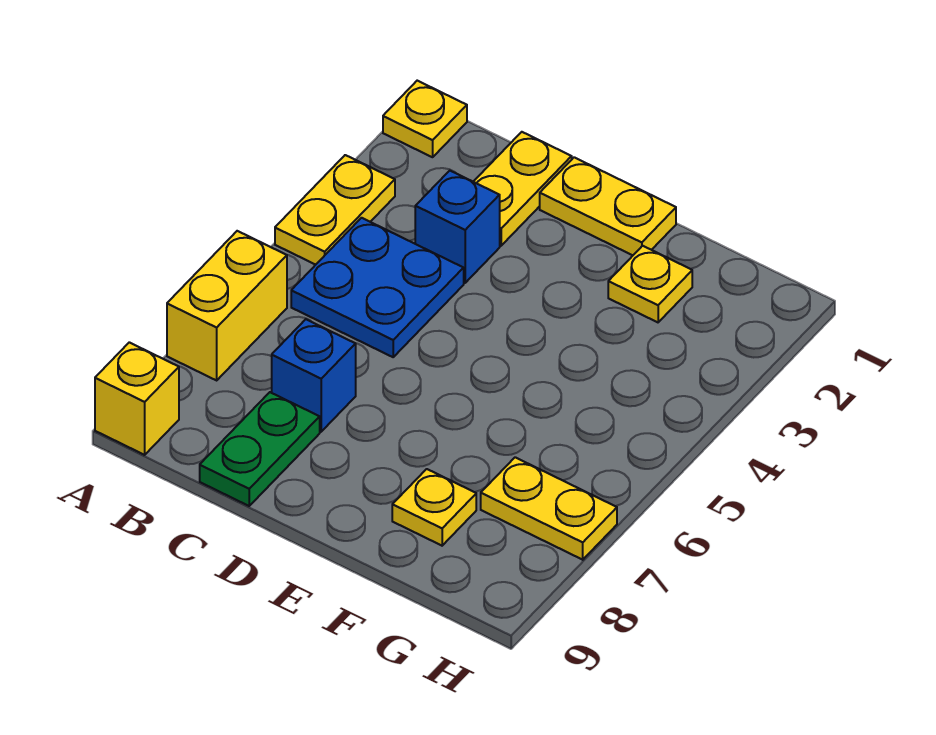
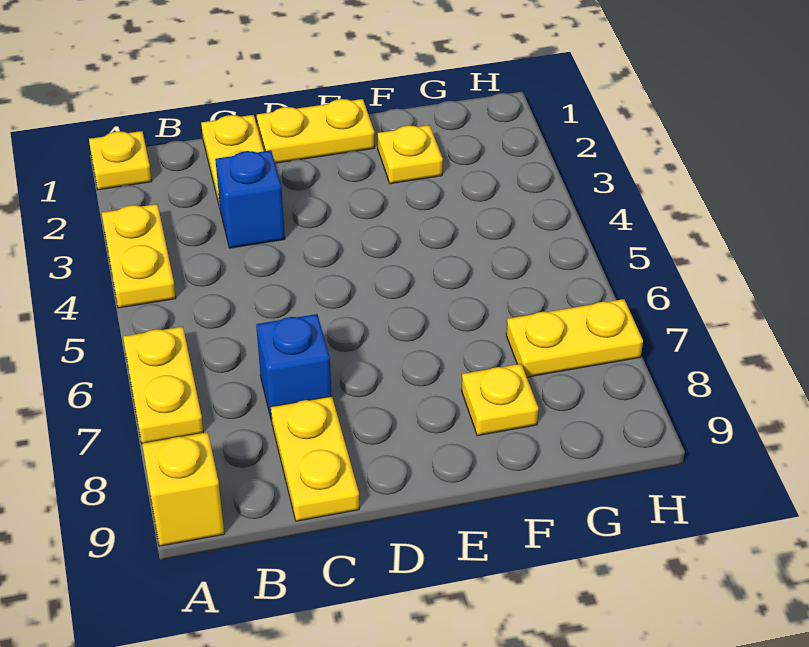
yellow brick A6:A7 level 1 -> yellow plate A6:A7 level 1
blue plate B4:C5 level 1 -> none
green plate C8:C9 level 1 -> yellow plate C8:C9 level 1

